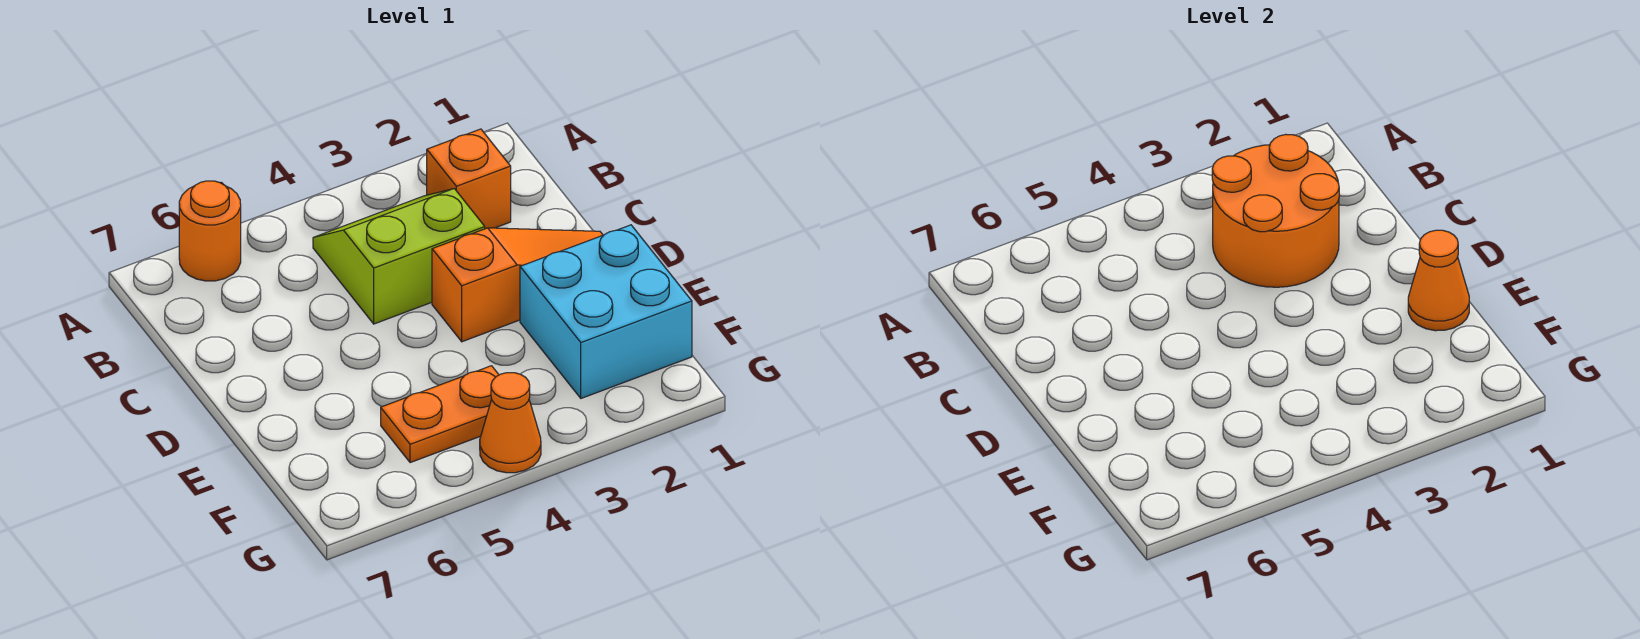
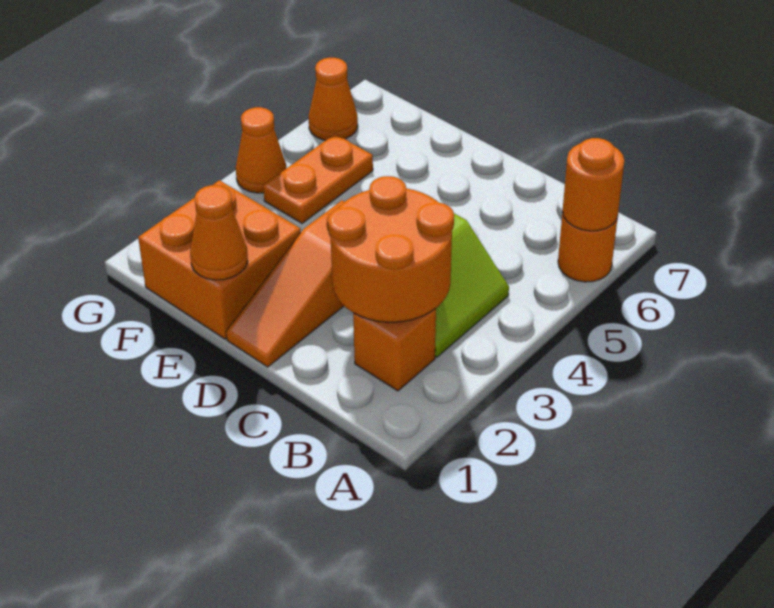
none -> orange round brick A6 level 2
cyan brick E1:F2 level 1 -> orange brick E1:F2 level 1
none -> orange cone G6 level 1

